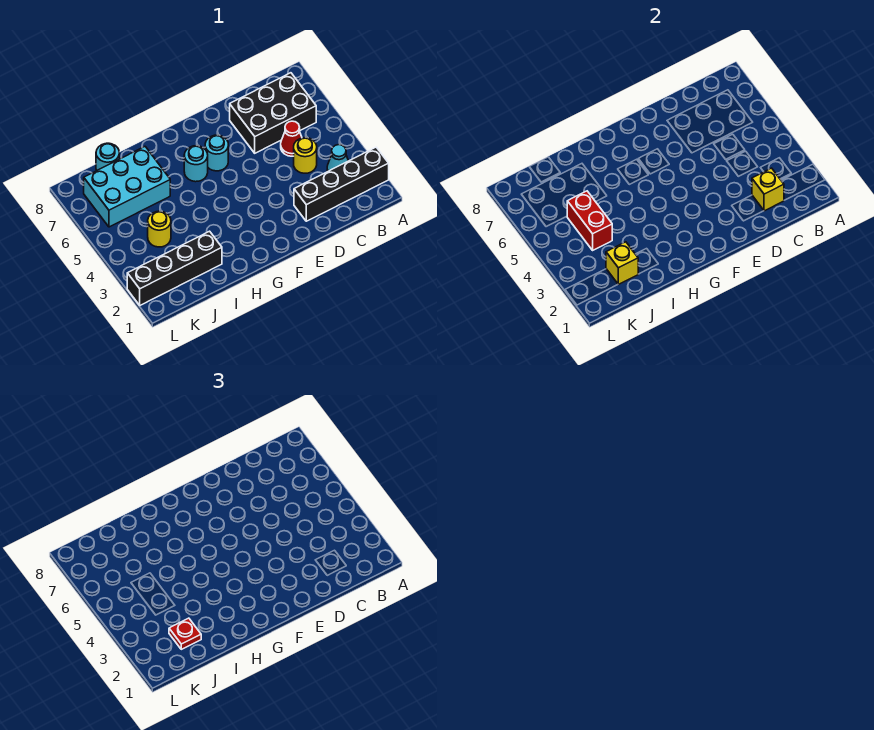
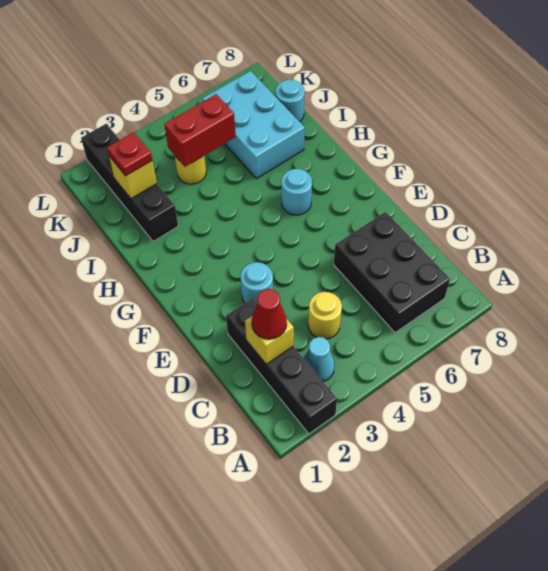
red cone C5 level 1 -> red cone C2 level 3
cyan round brick F6 level 1 -> cyan round brick E3 level 1

